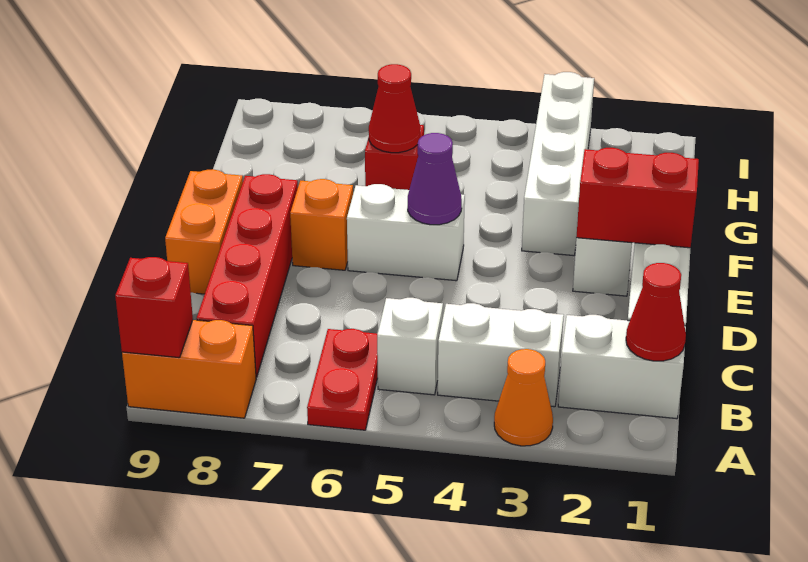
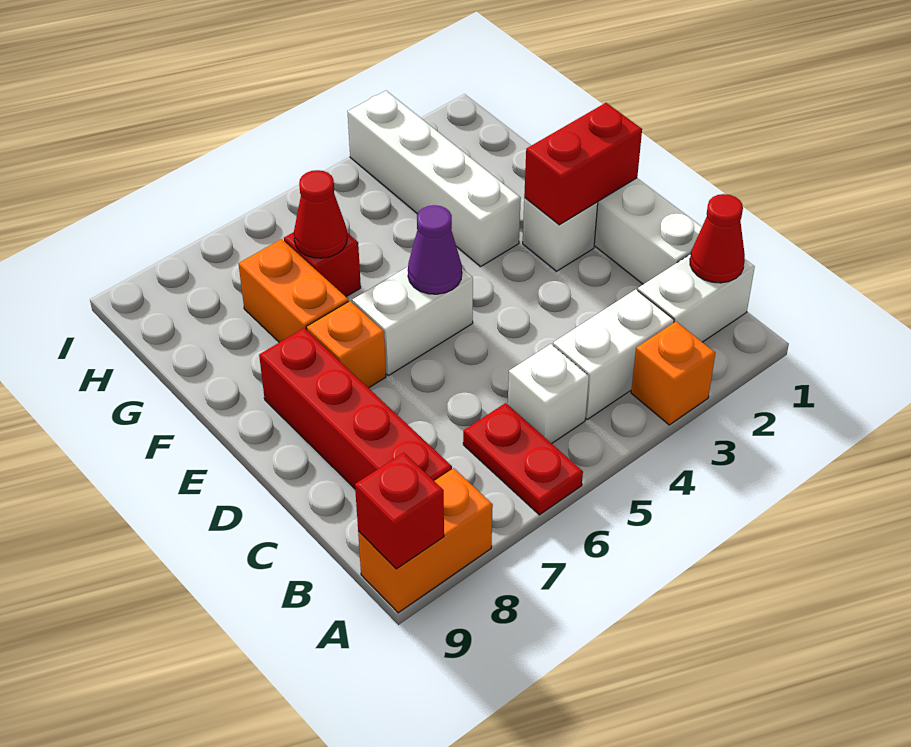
orange cone A3 level 1 -> orange brick A3 level 1
orange brick D9:E9 level 1 -> orange brick F7:G7 level 1

